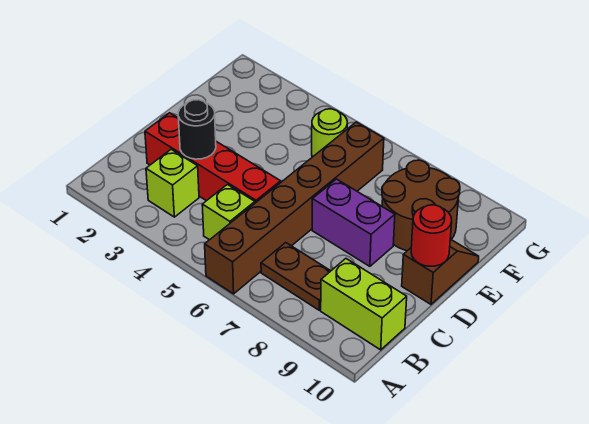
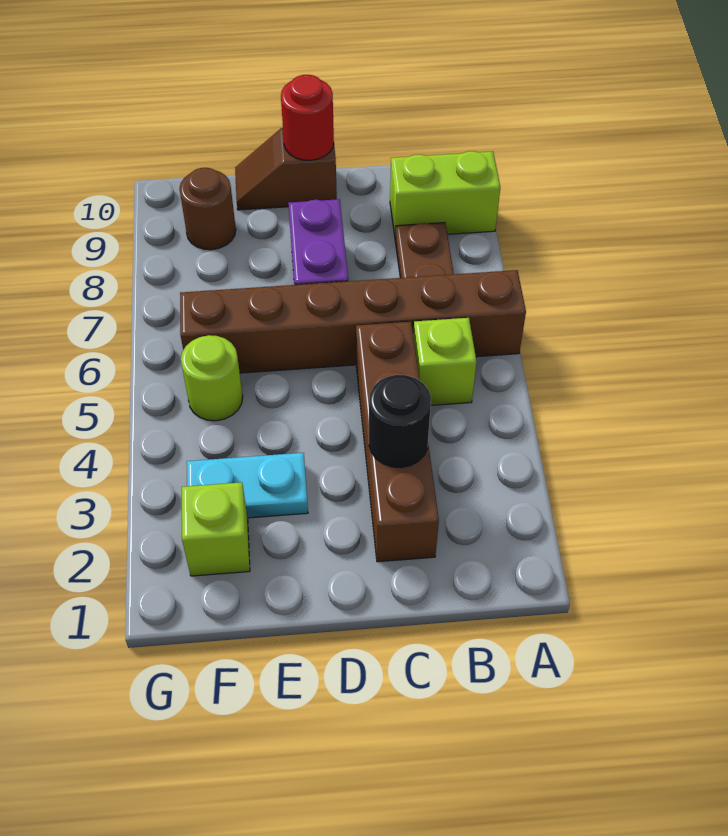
lime brick B3 level 1 -> lime brick F2 level 1
lime brick B9:B10 level 1 -> lime brick A9:B9 level 1
red brick C2:C5 level 1 -> brown brick C2:C5 level 1
none -> cyan plate E3:F3 level 1
brown round brick E8:F9 level 1 -> brown round brick F9 level 1

